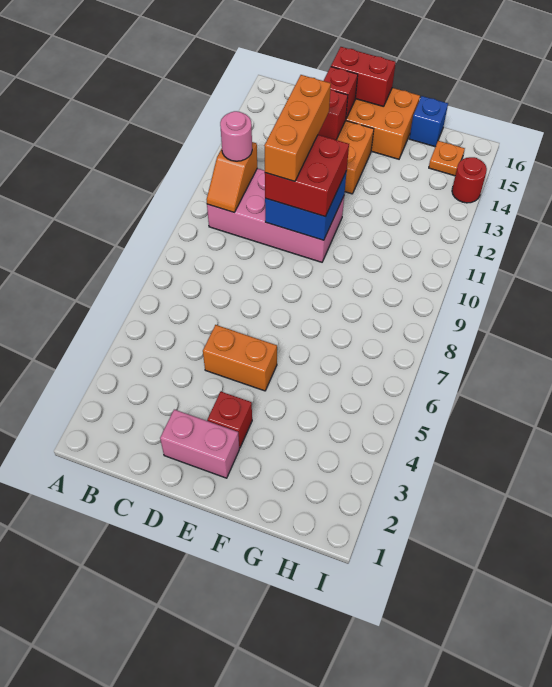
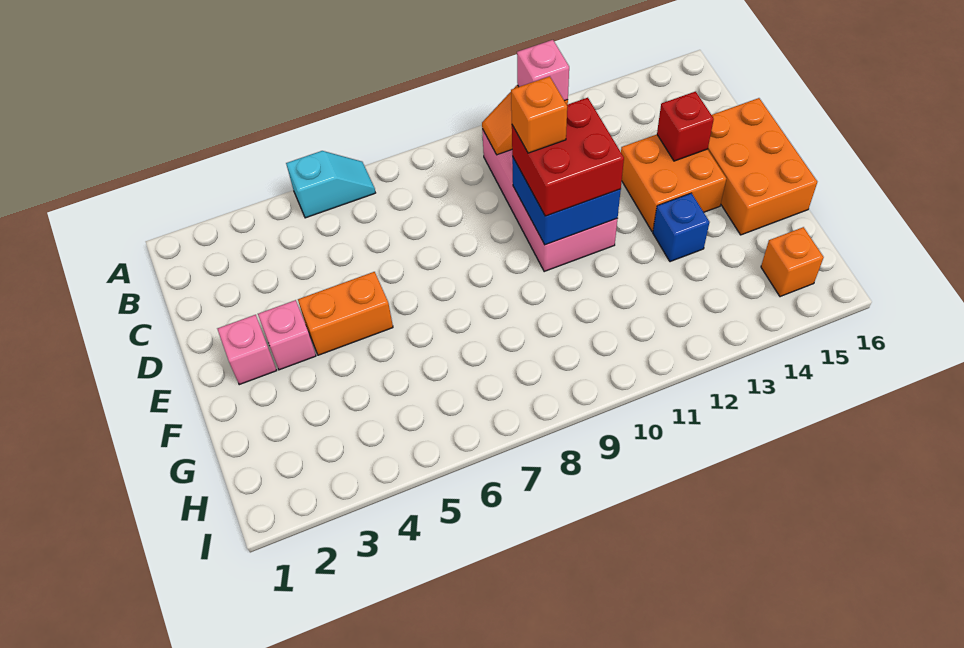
none -> cyan slope A5:A6 level 1 top 5
pink round brick B11 level 3 -> pink brick B11 level 3
pink brick D2:E2 level 1 -> pink brick E2 level 1
orange brick D5:E5 level 1 -> orange brick E4:E5 level 1
orange brick D10:D12 level 4 -> orange brick D10 level 4
red brick D15 level 2 -> none
red brick D16:E16 level 2 -> none
red brick E3 level 1 -> pink brick E3 level 1
blue brick G16 level 1 -> blue brick F13 level 1
orange plate H15 level 1 -> orange brick H15 level 1
red round brick I14 level 1 -> none

